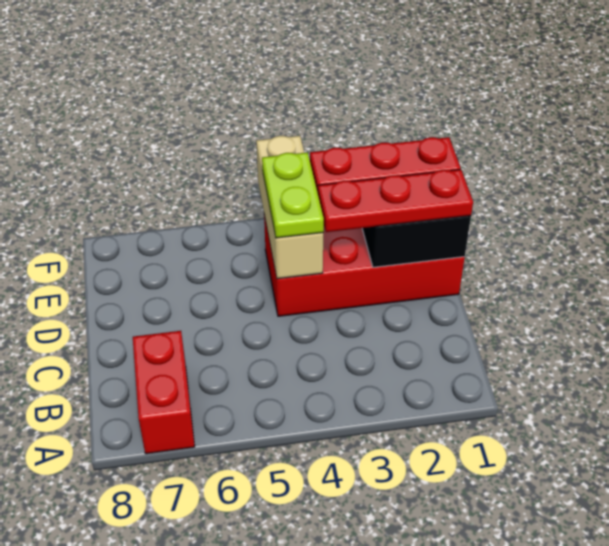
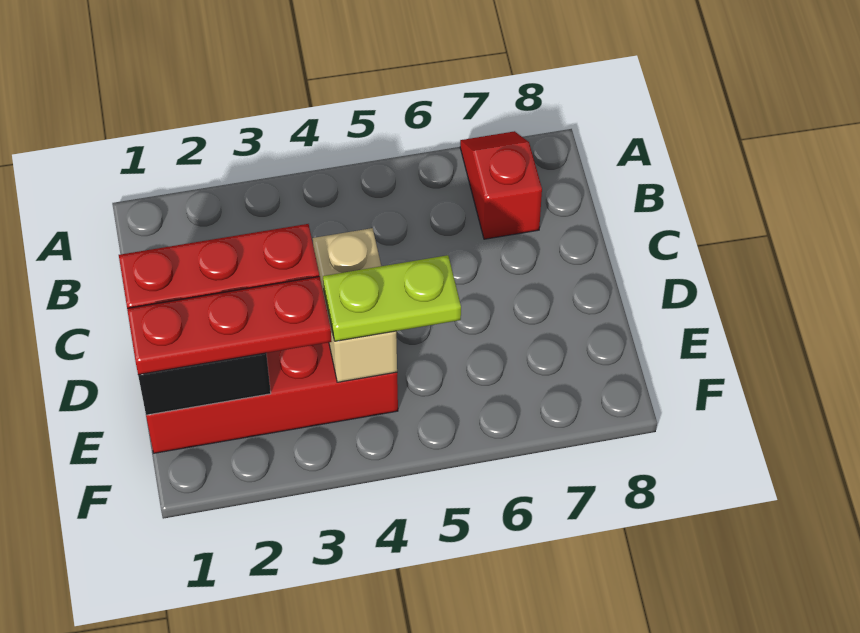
red brick A7:B7 level 1 -> red slope A7:B7 level 1 top B
tan brick D4:F4 level 2 -> tan brick D4:E4 level 2
lime plate D4:E4 level 3 -> lime plate E4:E5 level 3

